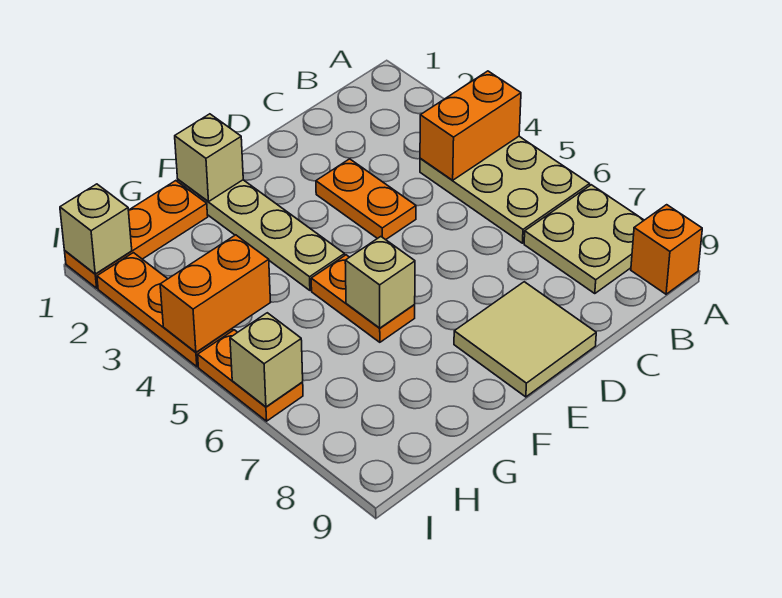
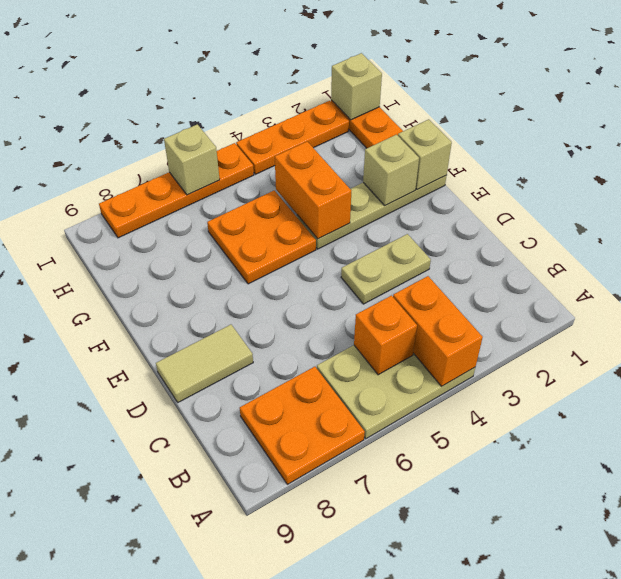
tan plate A7:B8 level 1 -> orange plate A7:B8 level 1
orange brick A9 level 1 -> orange brick B5 level 2
orange plate D3:D4 level 1 -> tan plate D3:D4 level 1
tan tile D8:E9 level 1 -> tan tile D8:D9 level 1
orange plate F5:F6 level 1 -> orange plate F5:G6 level 1
tan brick F6 level 2 -> tan brick F2 level 2
orange brick H4:I4 level 2 -> orange brick F4:G4 level 2
orange plate I5:I6 level 1 -> orange plate I5:I8 level 1

